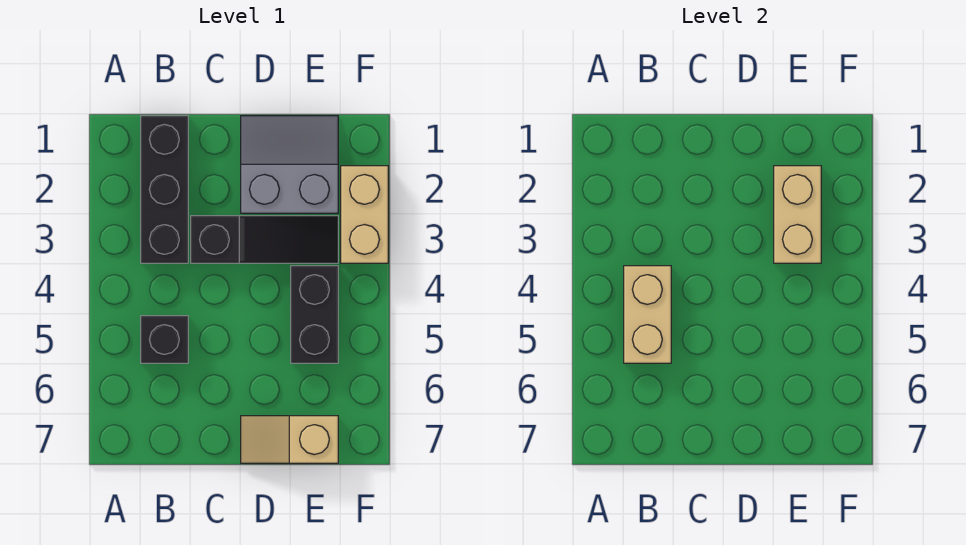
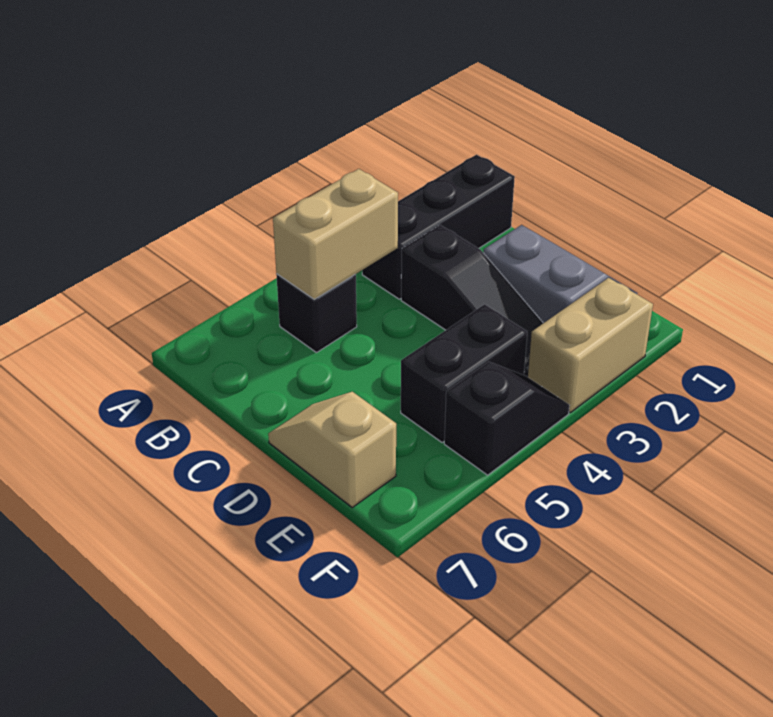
tan brick E2:E3 level 2 -> none
none -> black slope F4:F5 level 1 top 5

